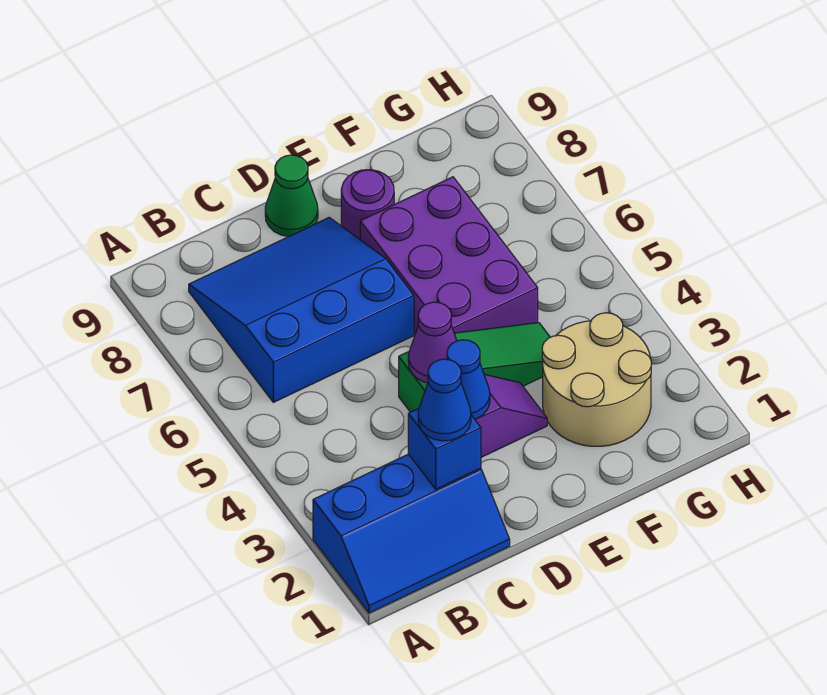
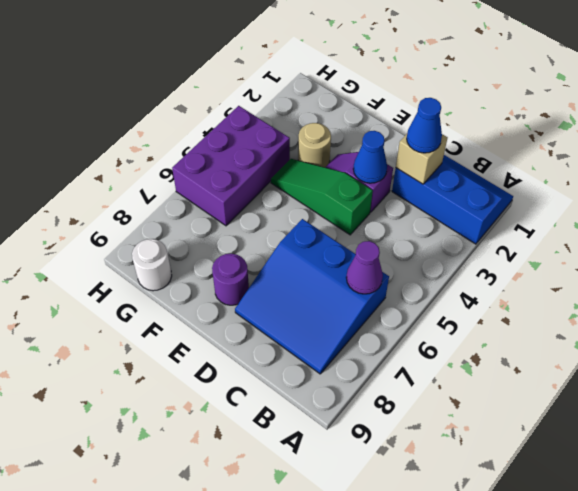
blue brick C2 level 2 -> tan brick C2 level 2
purple cone D4 level 2 -> purple cone B6 level 2
green cone D9 level 1 -> none
purple brick E5:F7 level 1 -> purple brick G4:H6 level 1
tan round brick F2:G3 level 1 -> tan round brick F3 level 1
none -> white round brick G9 level 1

